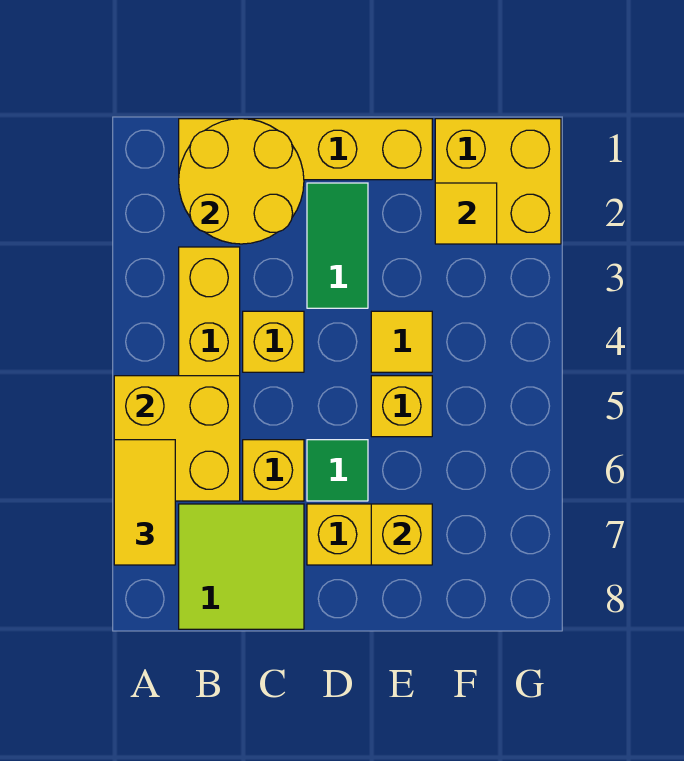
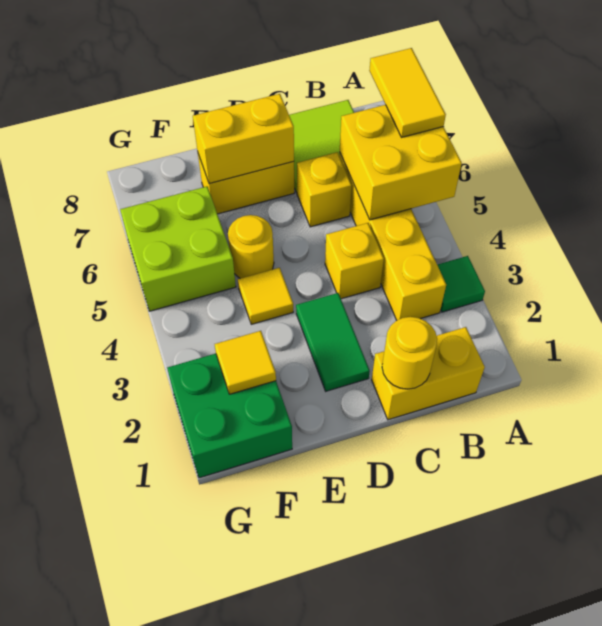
yellow brick B1:E1 level 1 -> yellow brick B1:C1 level 1
yellow round brick B1:C2 level 2 -> yellow round brick C1 level 2
green tile D6 level 1 -> green tile A3 level 1
yellow brick E5 level 1 -> yellow round brick E5 level 1
yellow brick E7 level 2 -> yellow brick D7:E7 level 2
yellow brick F1:G2 level 1 -> green brick F1:G2 level 1
none -> lime brick F5:G6 level 1

